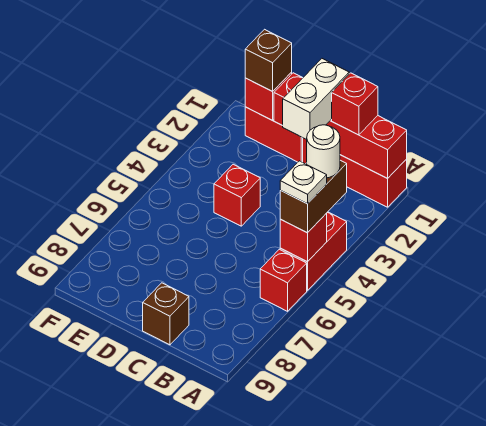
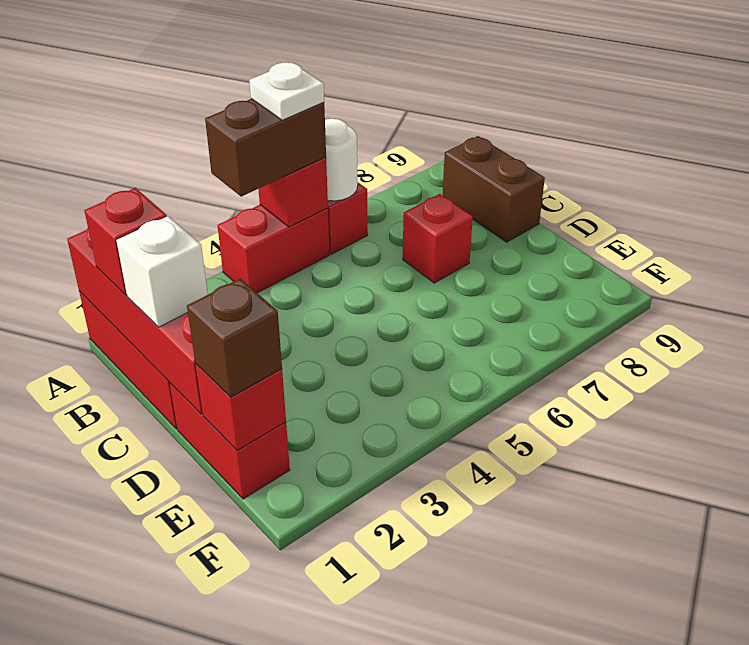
white round brick A4 level 4 -> white round brick A6 level 2
white brick C1:C2 level 3 -> white brick C1 level 3
brown brick C9 level 1 -> brown brick B9:C9 level 1
red brick D4 level 1 -> red brick C7 level 1

